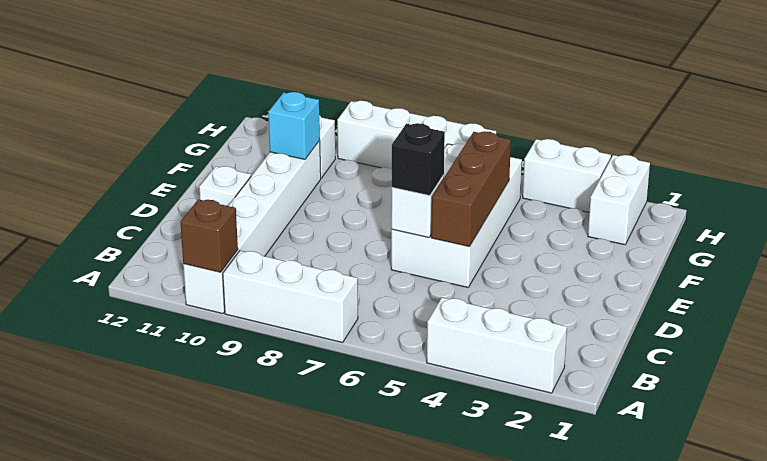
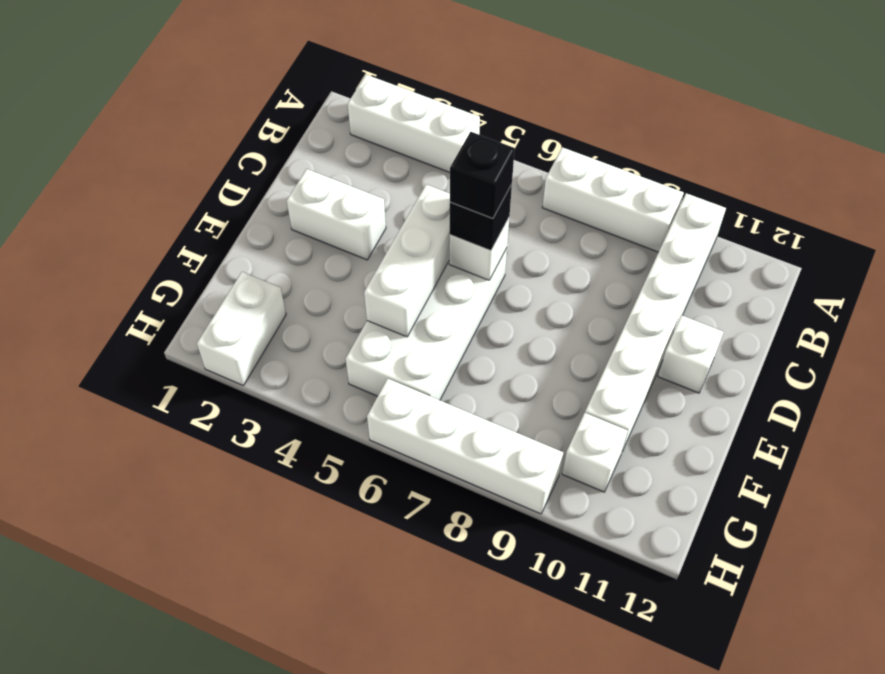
brown brick A10 level 2 -> none
brown brick D5:F5 level 2 -> white brick D5:F5 level 2
none -> black brick D6 level 4
cyan brick F10 level 2 -> none
white brick H3:H4 level 1 -> white brick D2:D3 level 1

